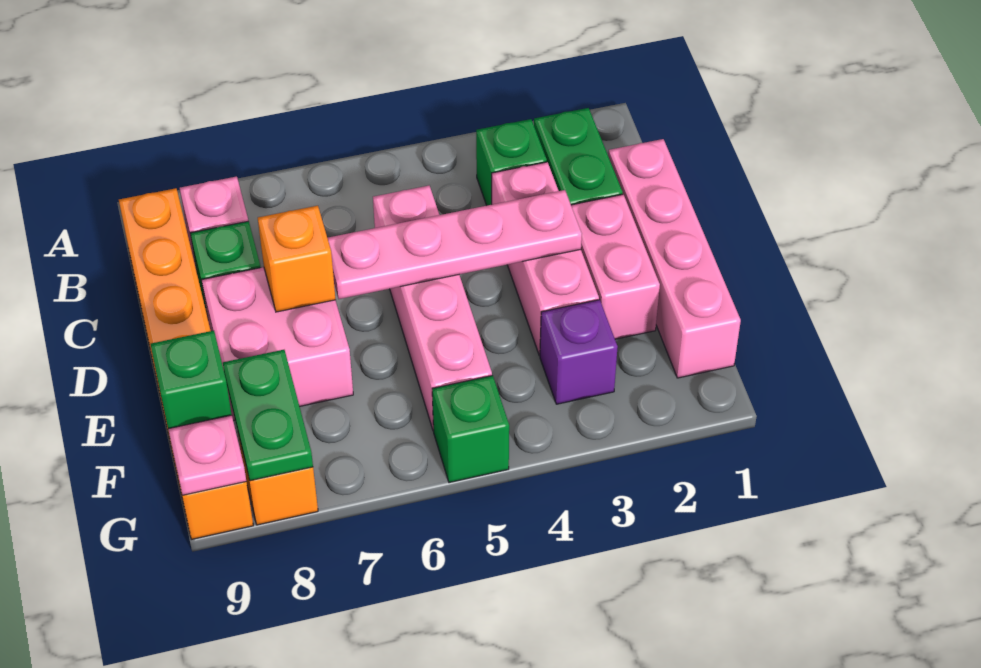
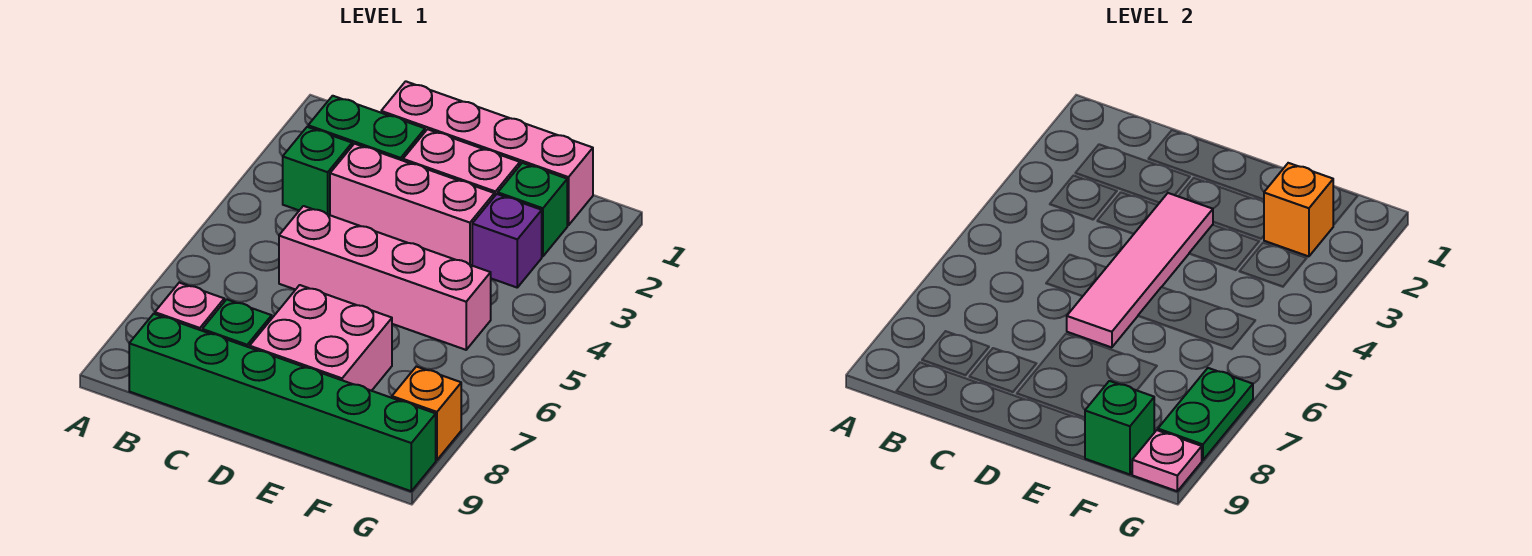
orange brick B9:G9 level 1 -> green brick B9:G9 level 1
pink plate D3:D6 level 2 -> pink tile D3:D6 level 2
orange brick D7 level 2 -> orange brick F2 level 2
green plate F8:G8 level 2 -> green plate G7:G8 level 2
green brick G5 level 1 -> green brick F2 level 1

